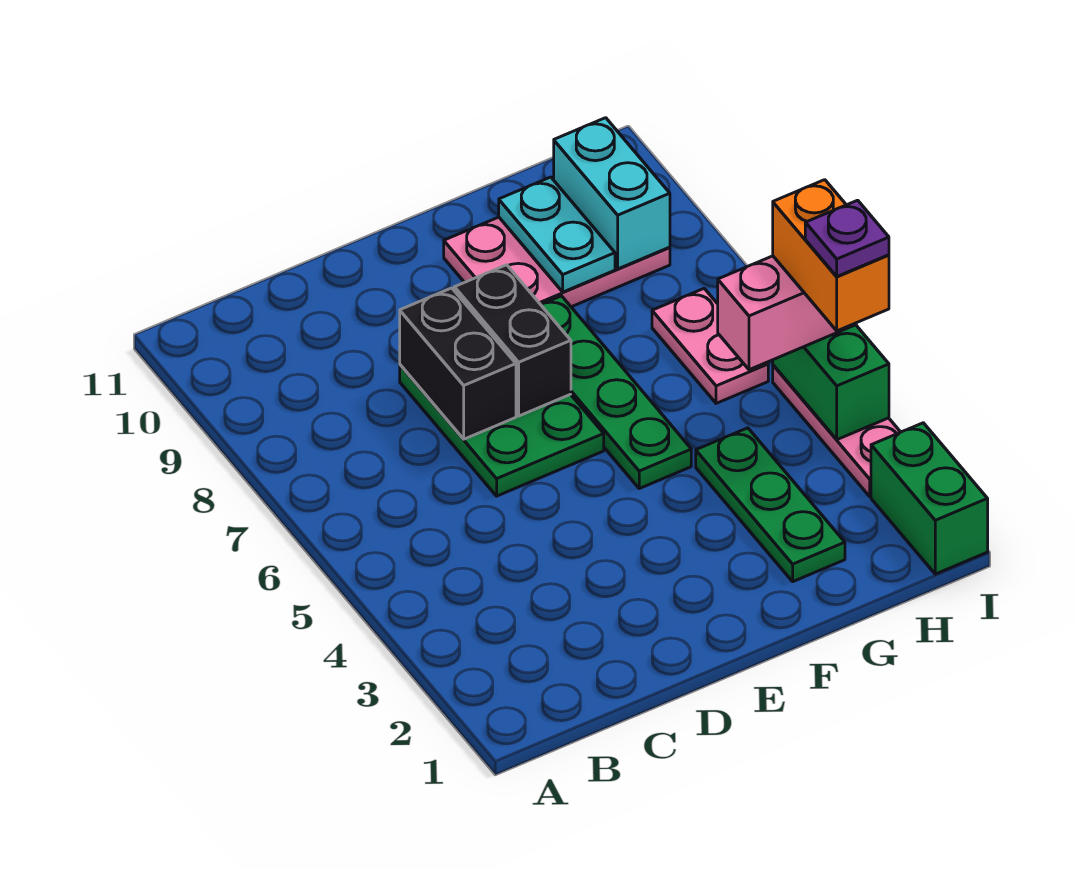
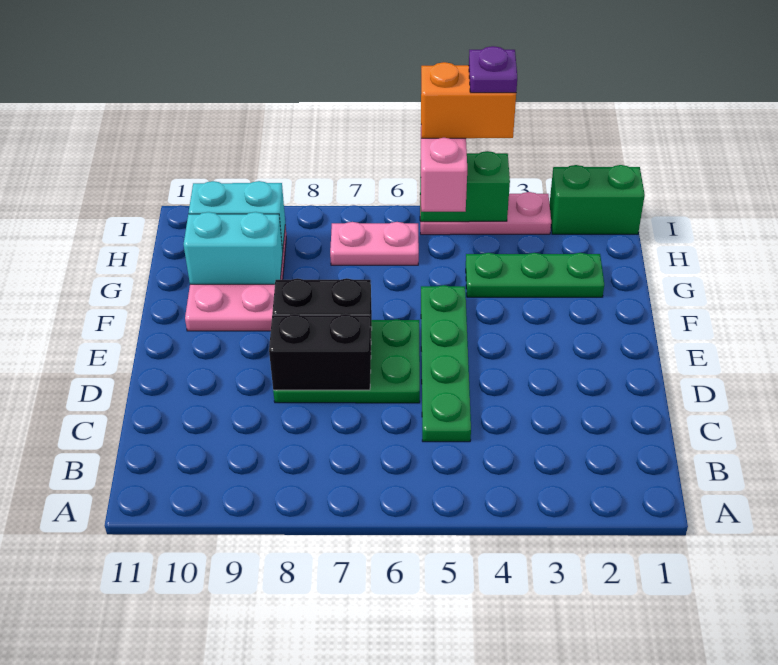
green plate F5:F8 level 1 -> green plate C5:F5 level 1
cyan plate G9:G10 level 2 -> cyan brick G9:G10 level 2

